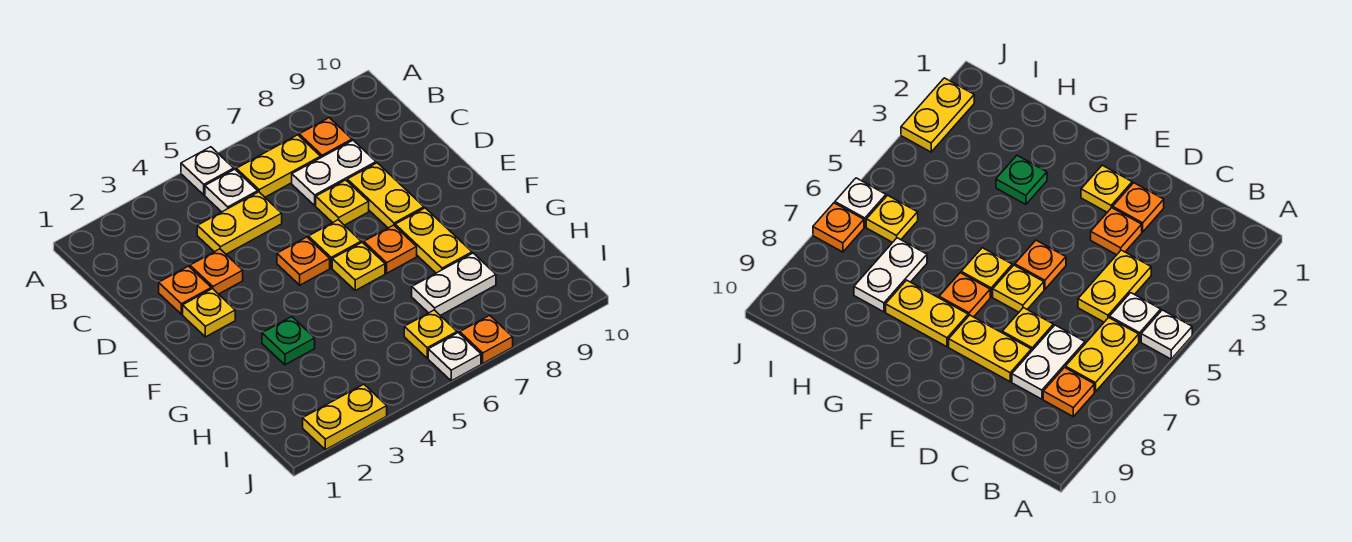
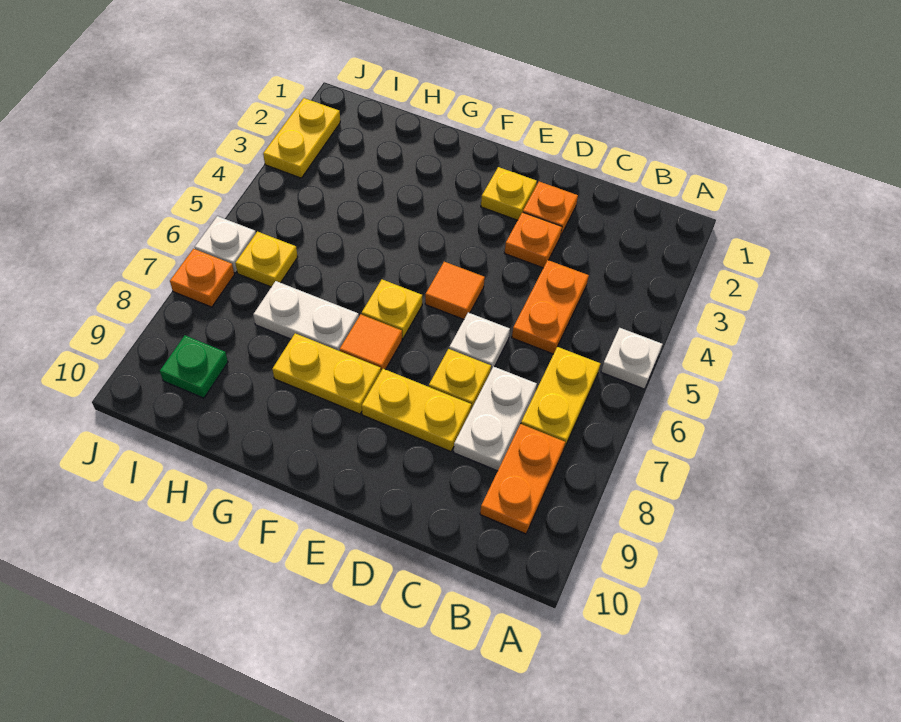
white plate B5 level 1 -> white plate D6 level 1
orange plate B8 level 1 -> orange plate B8:B9 level 1
yellow plate C4:C5 level 1 -> orange plate C4:C5 level 1
orange plate E5 level 1 -> orange tile E5 level 1
yellow plate E6 level 1 -> none
orange plate F7 level 1 -> orange tile F7 level 1
green plate G3 level 1 -> green plate I9 level 1
white plate H7:H8 level 1 -> white plate G7:H7 level 1

